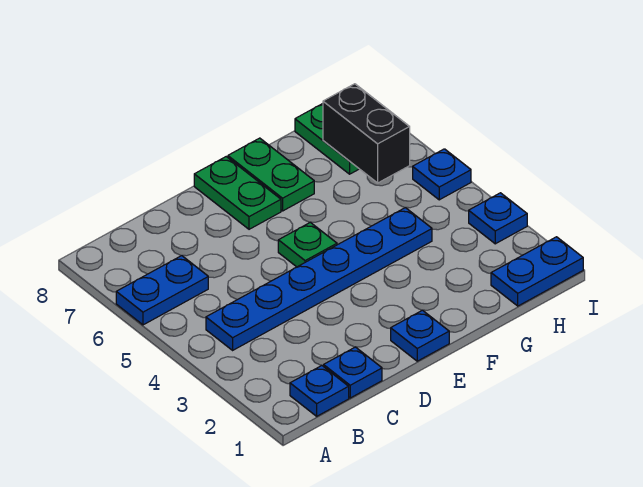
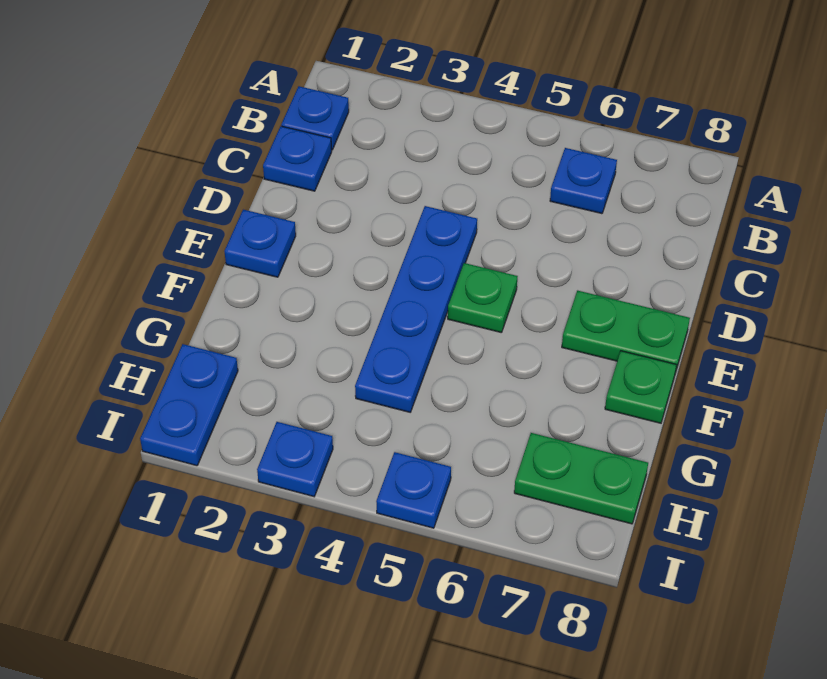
blue plate A6:B6 level 1 -> blue plate B6 level 1
blue plate B4:G4 level 1 -> blue plate D4:G4 level 1
green plate F7:F8 level 1 -> green plate F8 level 1
black brick H6:H7 level 2 -> none

